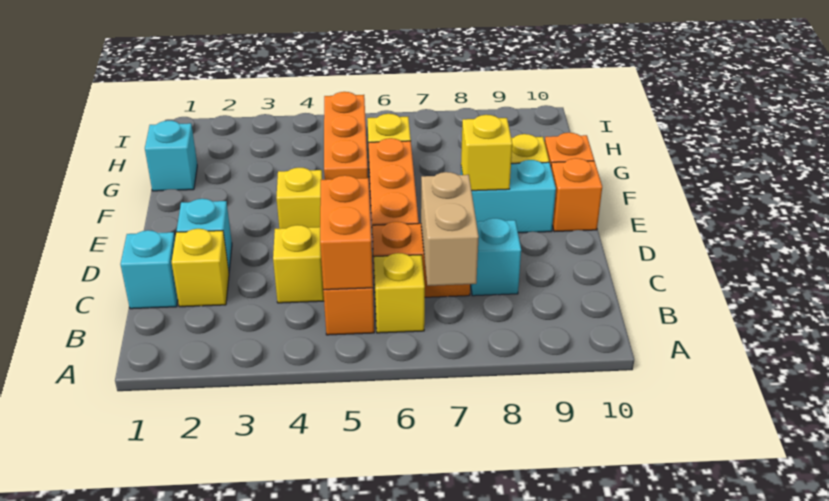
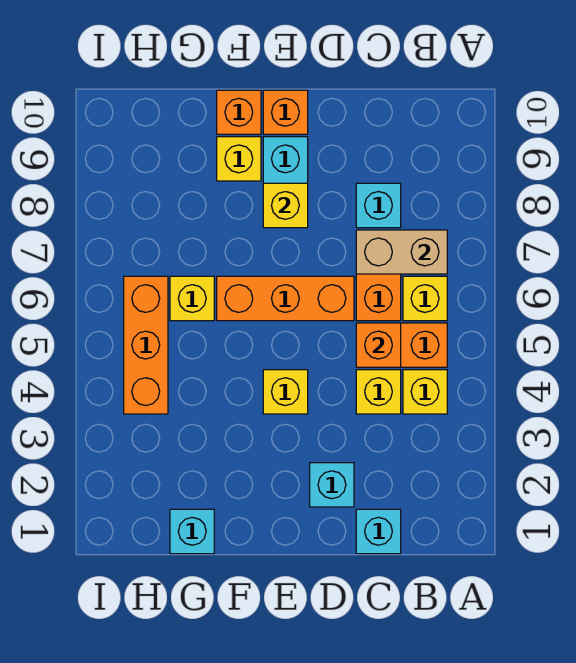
orange brick B5:C5 level 2 -> orange brick C5 level 2
yellow brick C2 level 1 -> yellow brick B4 level 1
orange brick F5:H5 level 1 -> orange brick H4:H6 level 1

